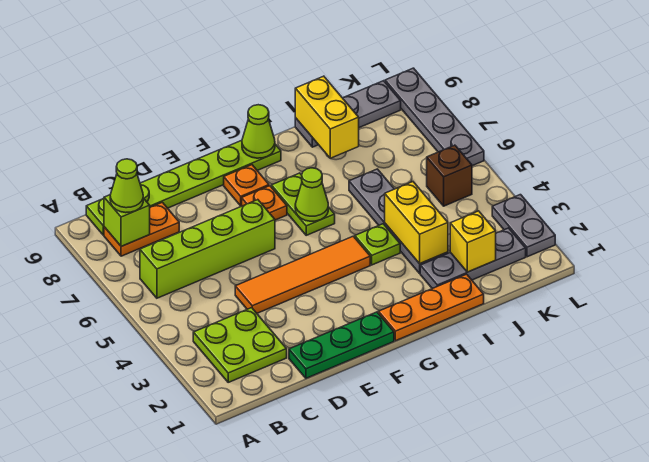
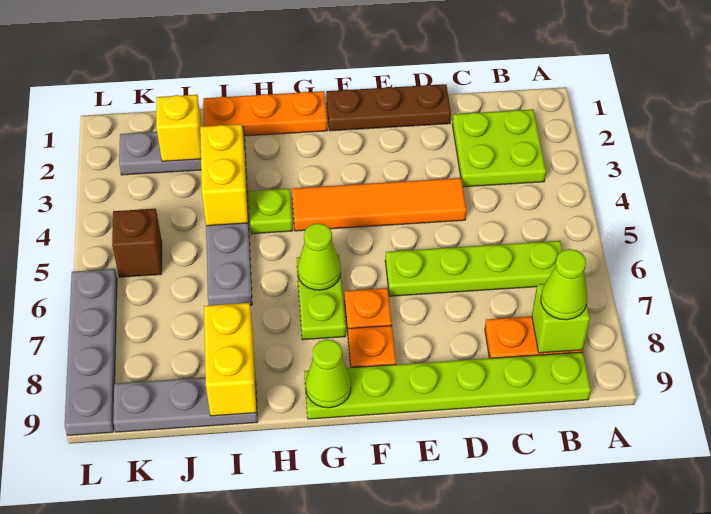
lime brick B6:E6 level 1 -> lime plate B6:E6 level 1
green plate D1:F1 level 1 -> brown plate D1:F1 level 1
grey plate L2:L3 level 1 -> none

